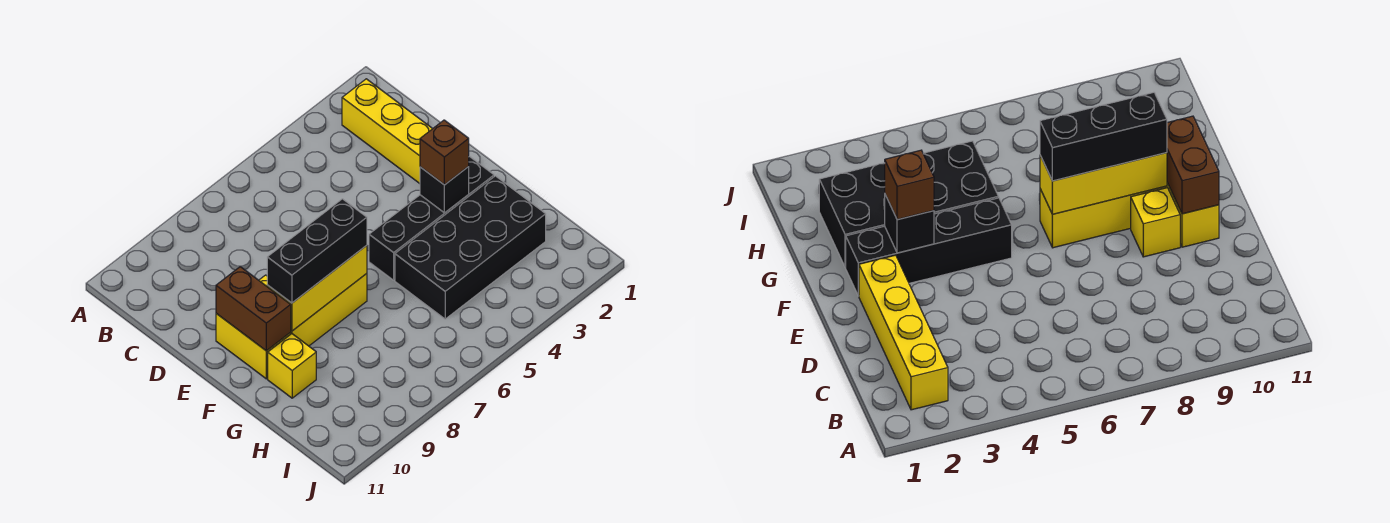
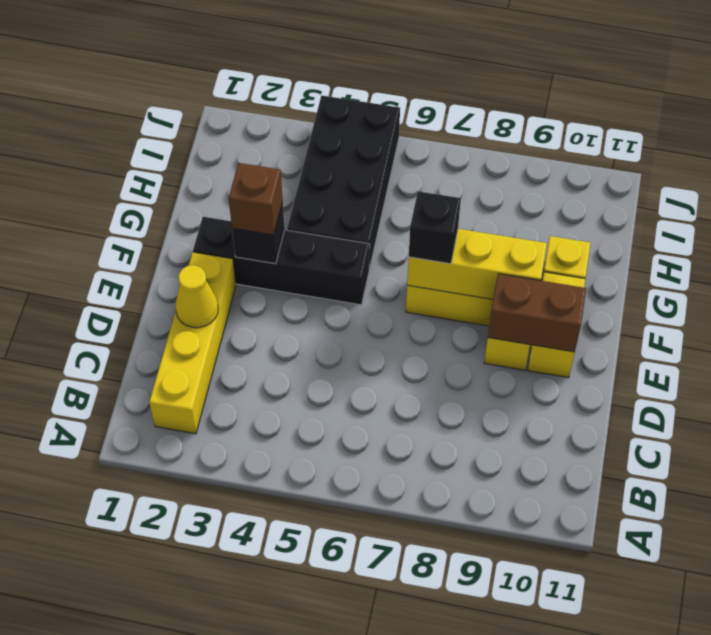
none -> yellow cone D2 level 2
brown brick E10:F10 level 2 -> brown brick E9:E10 level 2
black brick F7:F9 level 3 -> black brick F7 level 3
black brick G2:H5 level 1 -> black brick G4:J5 level 1

